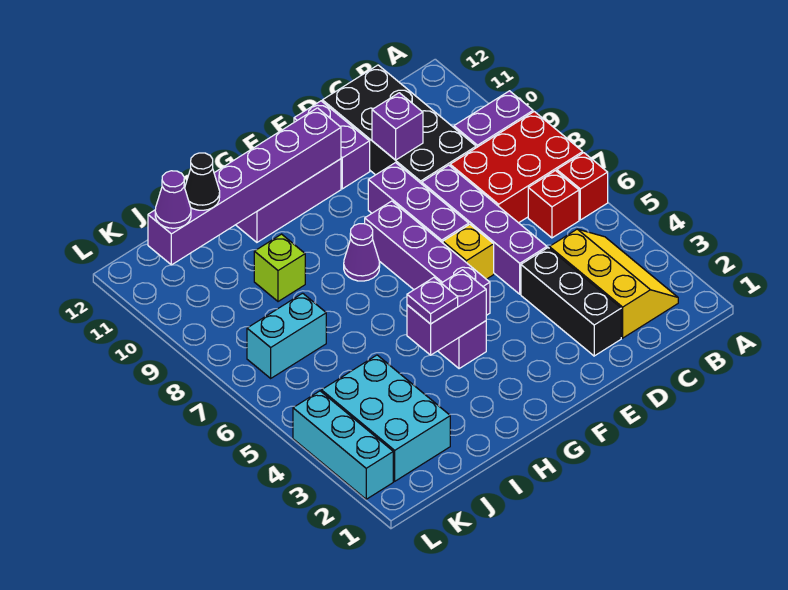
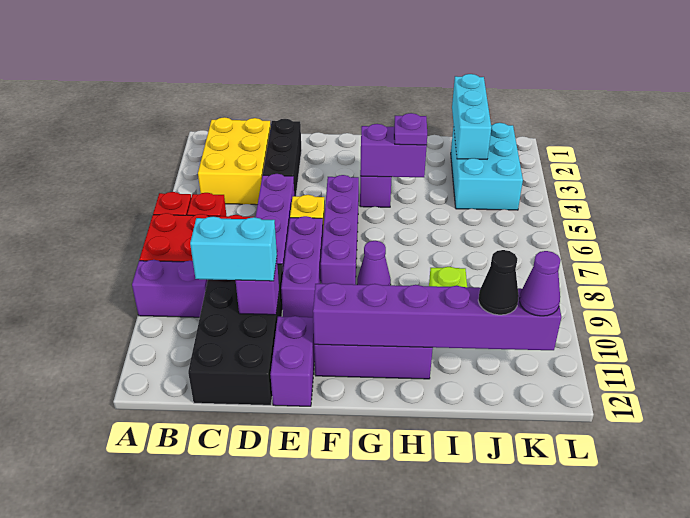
yellow slope B2:C4 level 1 top C -> yellow brick B2:C4 level 1
cyan brick J7:K7 level 1 -> cyan brick C10:D10 level 3
cyan brick L2:L4 level 1 -> cyan brick J1:J3 level 2

